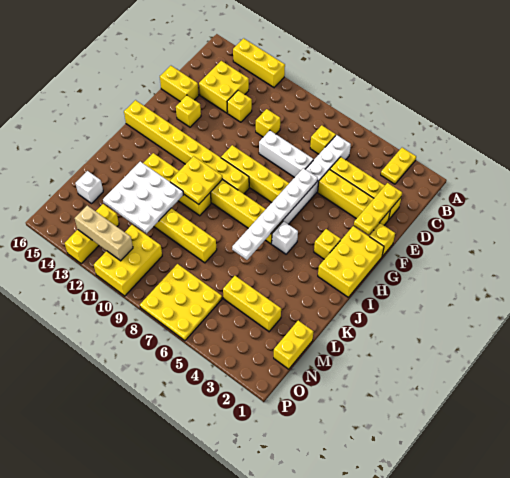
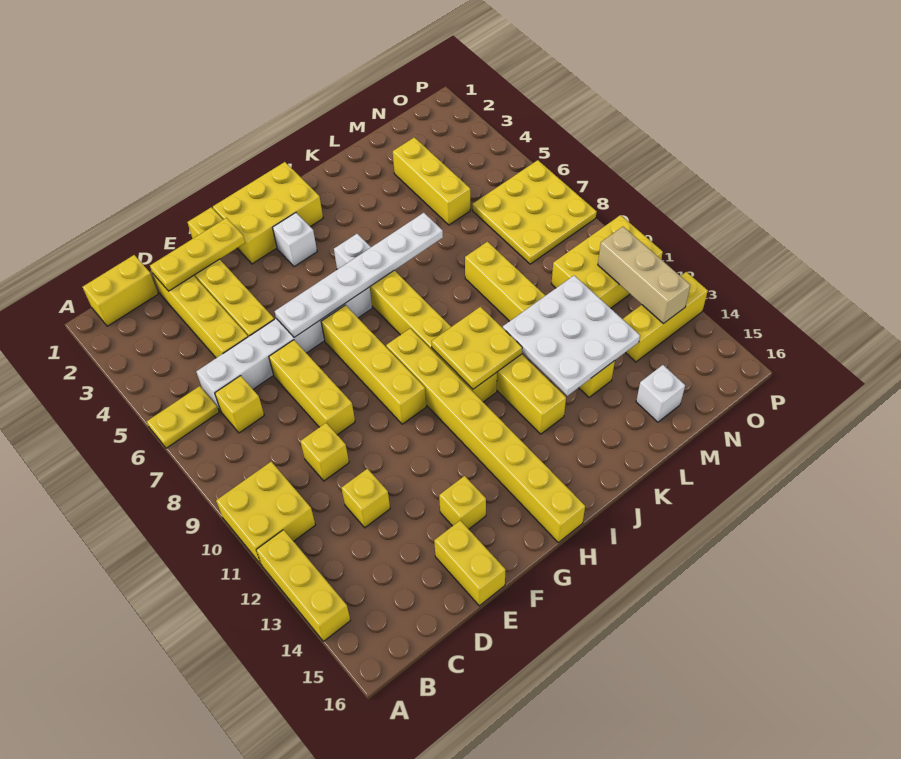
yellow plate A3:B3 level 1 -> yellow plate A6:B6 level 1
yellow brick C13:D14 level 1 -> yellow brick A10:B11 level 1
white brick E7:E9 level 1 -> yellow brick E7:E9 level 1
yellow brick H3 level 1 -> white brick H3 level 1
yellow brick M1:N1 level 1 -> yellow brick B1:C1 level 1

